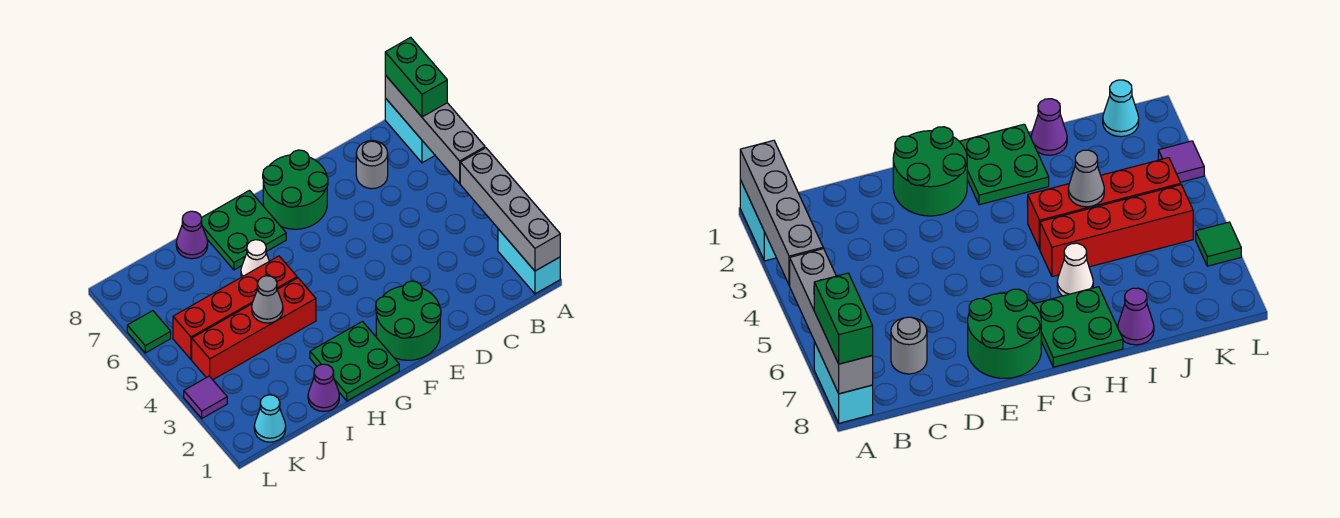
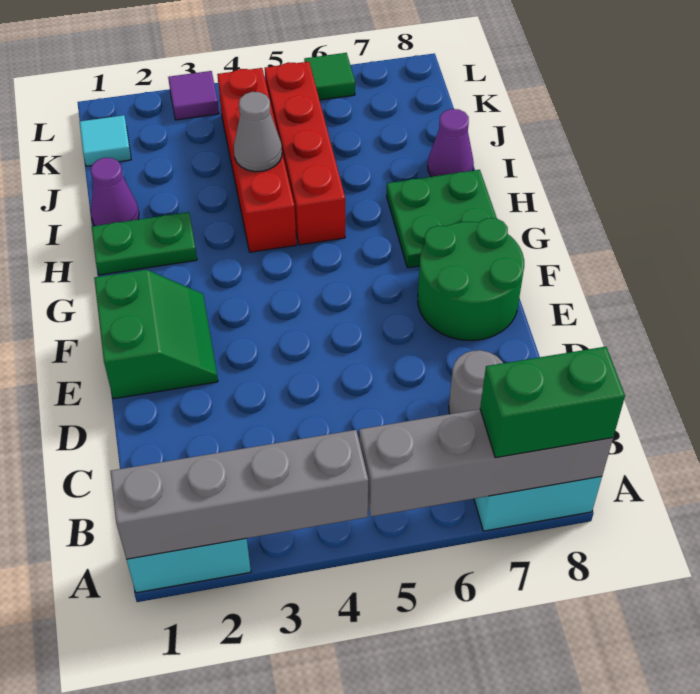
green round brick E1:F2 level 1 -> green slope E1:F2 level 1 top 1
green plate G1:H2 level 1 -> green plate H1:H2 level 1
white cone H6 level 1 -> none
cyan cone K1 level 1 -> cyan tile K1 level 1

